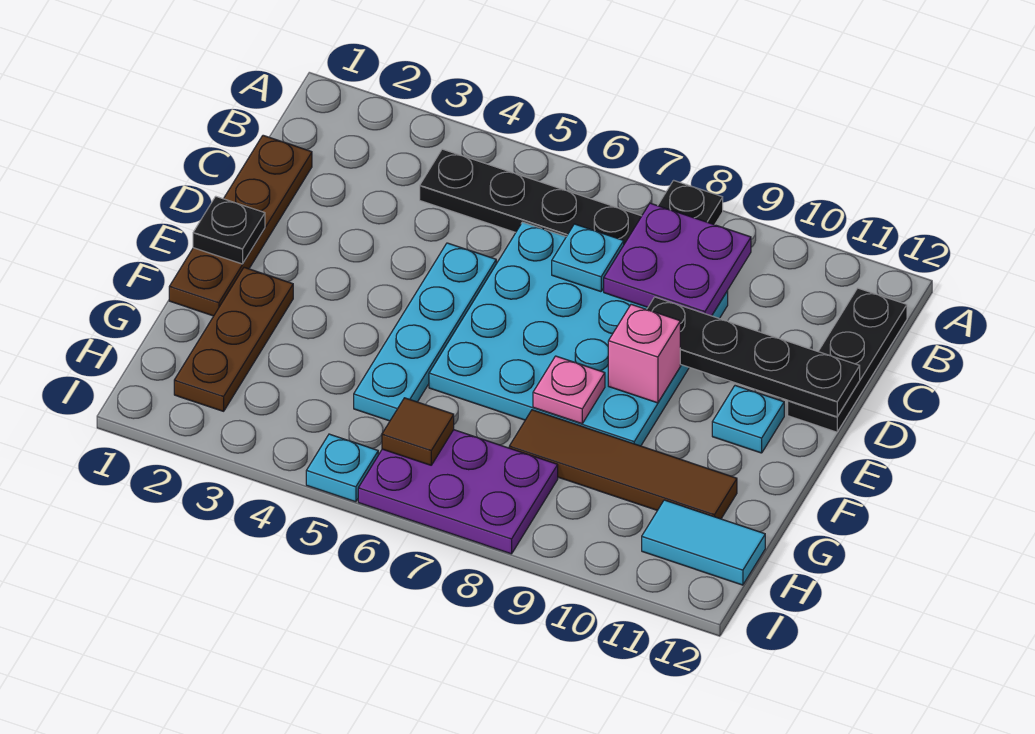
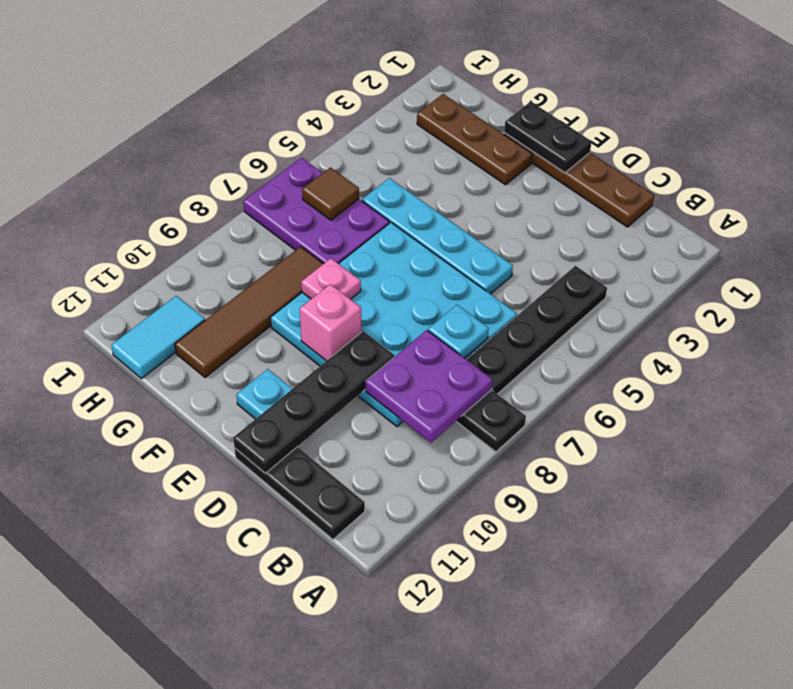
black plate E1 level 2 -> black plate E1:F1 level 2
purple plate H6:I8 level 1 -> purple plate G6:I7 level 1
cyan plate I5 level 1 -> none

